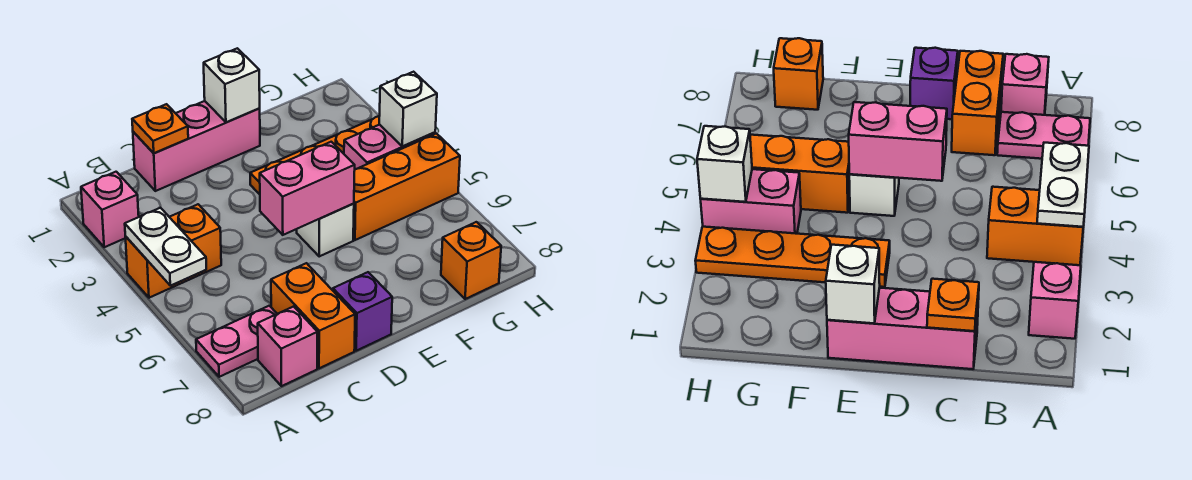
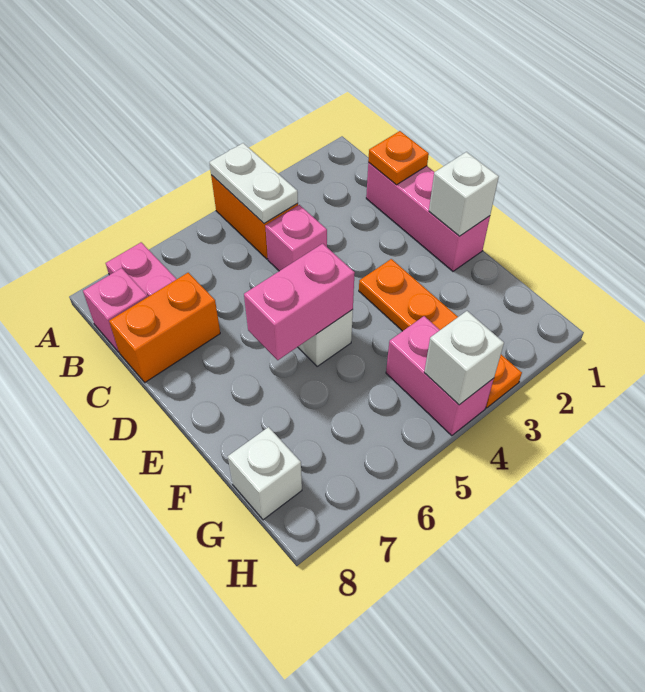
pink brick A2 level 1 -> pink brick C4 level 1
white plate A4:A5 level 2 -> white plate A4:B4 level 2
pink brick D5:E5 level 2 -> pink brick E5:E6 level 2
purple brick D8 level 1 -> none
orange brick F5:H5 level 1 -> none
orange brick G8 level 1 -> white brick G8 level 1

